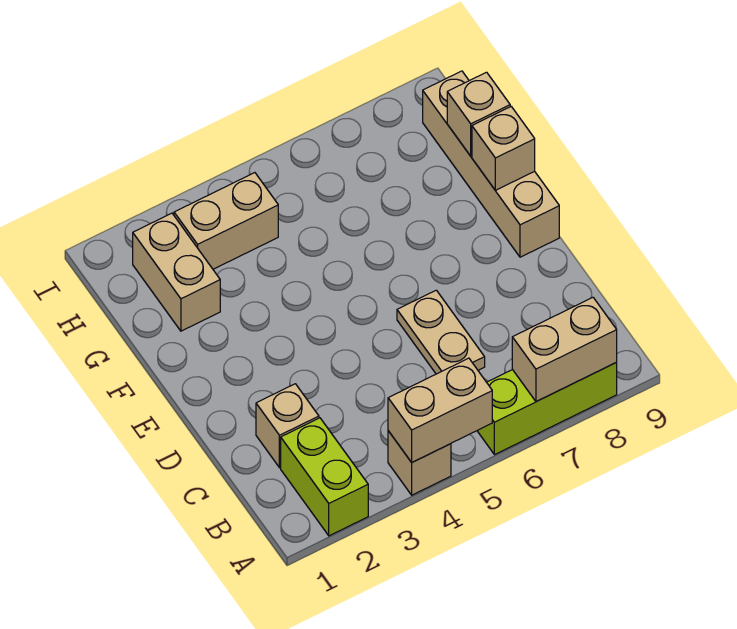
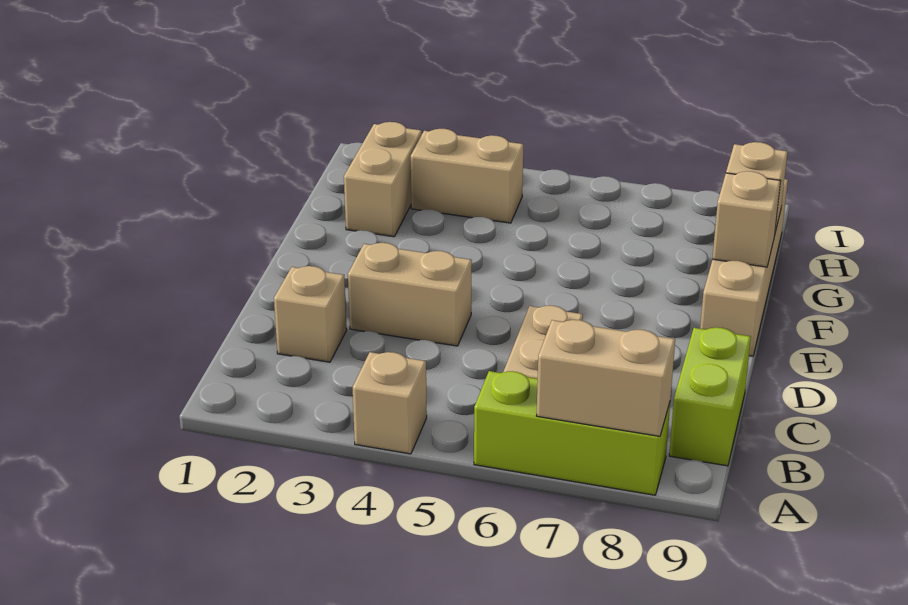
lime brick A2:B2 level 1 -> lime brick B9:C9 level 1
tan brick A4:A5 level 2 -> tan brick D3:D4 level 1

